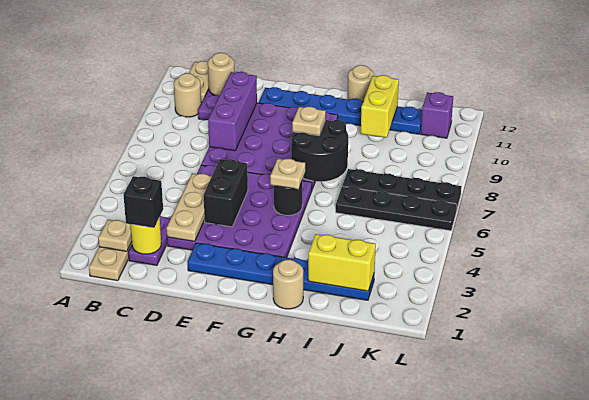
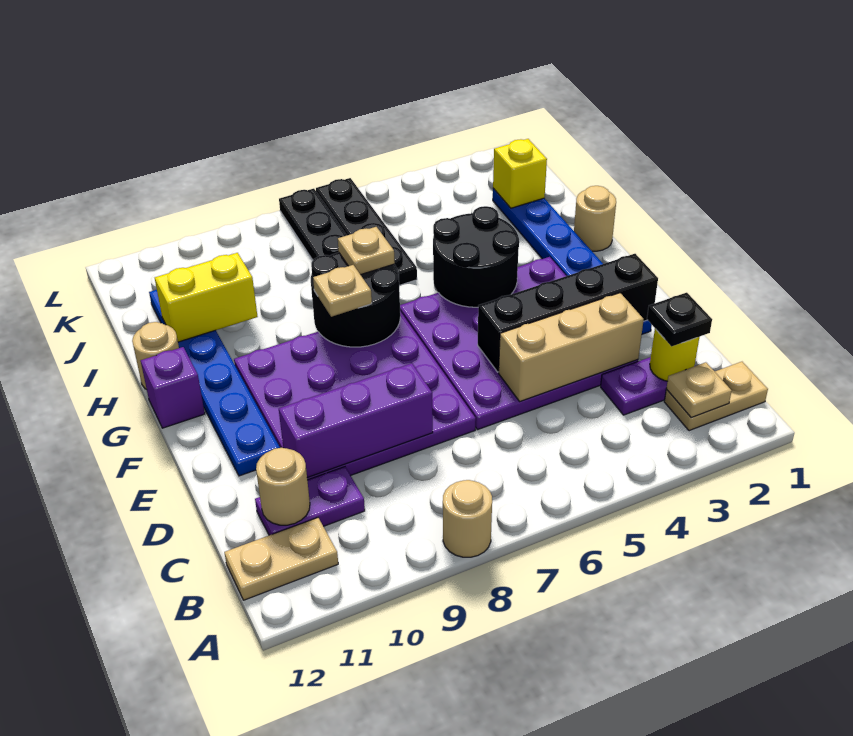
tan round brick B10 level 1 -> tan round brick A8 level 1
black brick C2 level 3 -> black plate C2 level 3
tan plate D3:D5 level 2 -> tan brick D3:D5 level 2
black brick E4:E5 level 2 -> black brick E2:E5 level 2
black round brick G5 level 2 -> black round brick G4:H5 level 2
tan plate G5 level 3 -> tan plate H7 level 3
yellow brick I2:J2 level 2 -> yellow brick J2 level 2
purple brick K11 level 1 -> purple brick G12 level 1

